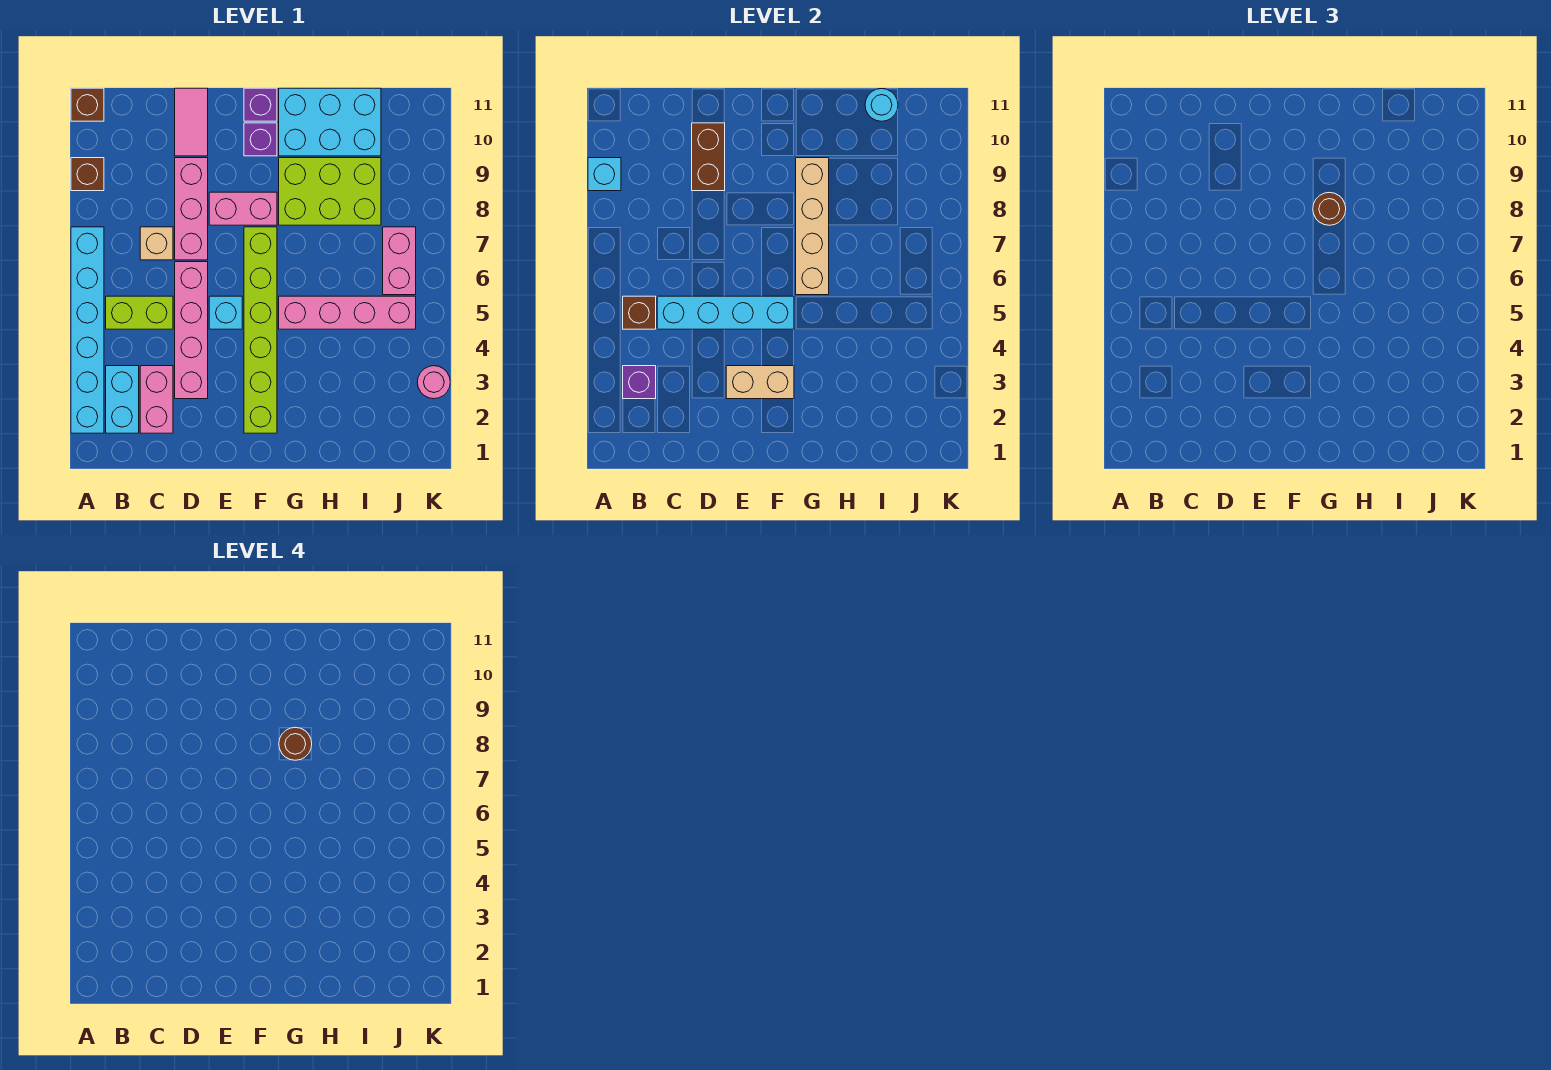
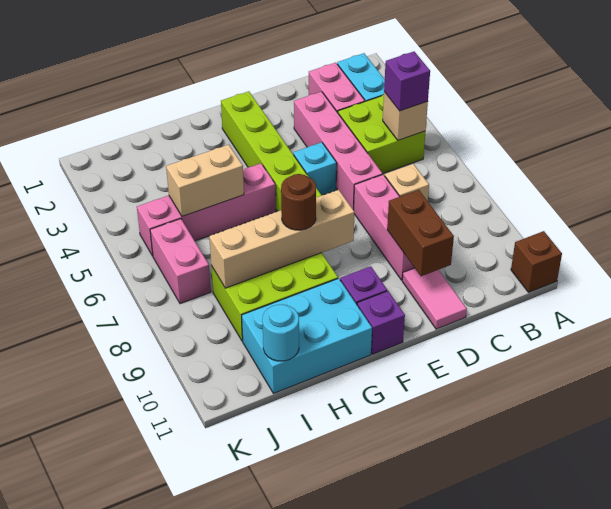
cyan brick A2:A7 level 1 -> none
brown brick A9 level 1 -> none
cyan brick A9 level 2 -> none
purple brick B3 level 2 -> purple brick B5 level 3
lime brick B5:C5 level 1 -> lime brick B4:C5 level 1
brown brick B5 level 2 -> tan brick B5 level 2
cyan brick C5:F5 level 2 -> none
tan brick E3:F3 level 2 -> tan brick H5:I5 level 2
pink brick E8:F8 level 1 -> none
tan brick G6:G9 level 2 -> tan brick F8:I8 level 2
brown round brick G8 level 4 -> none
pink round brick K3 level 1 -> none

